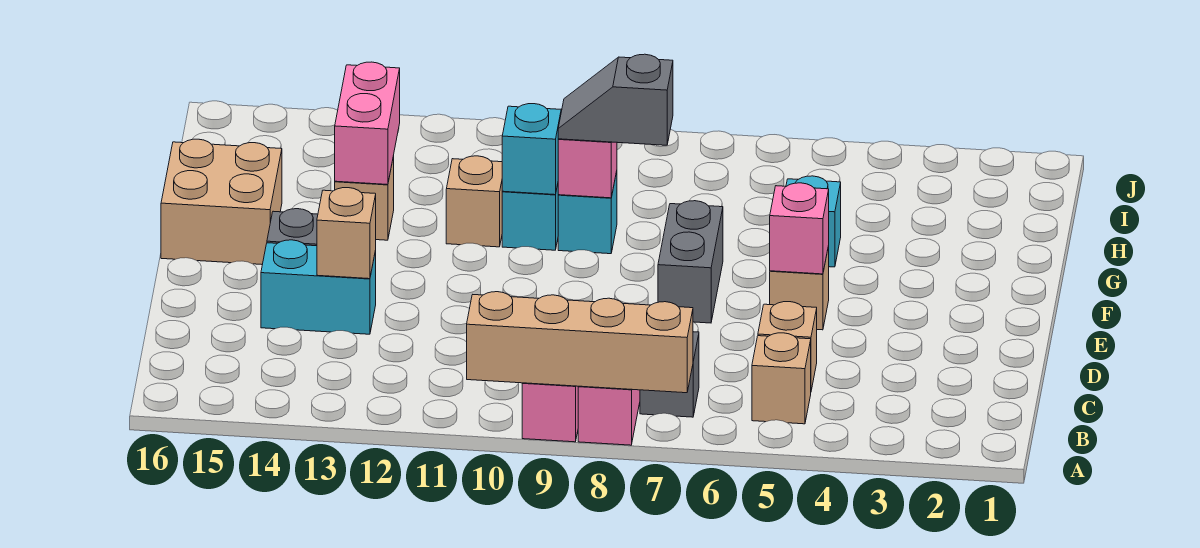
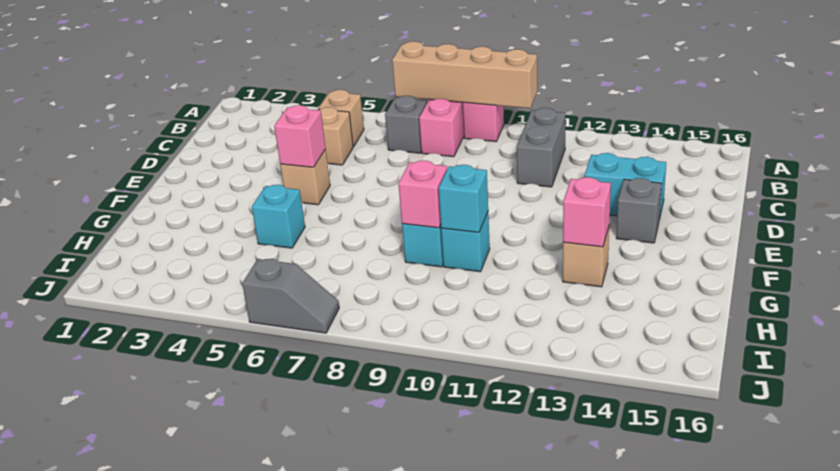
tan brick D13 level 2 -> none
grey brick E7:F7 level 1 -> grey brick B11:C11 level 1
tan brick F15:G16 level 1 -> none
grey slope G8:G9 level 3 top 8 -> grey slope J6:J7 level 1 top 6
tan brick G11 level 1 -> none
pink brick G13:H13 level 2 -> pink brick G13 level 2

